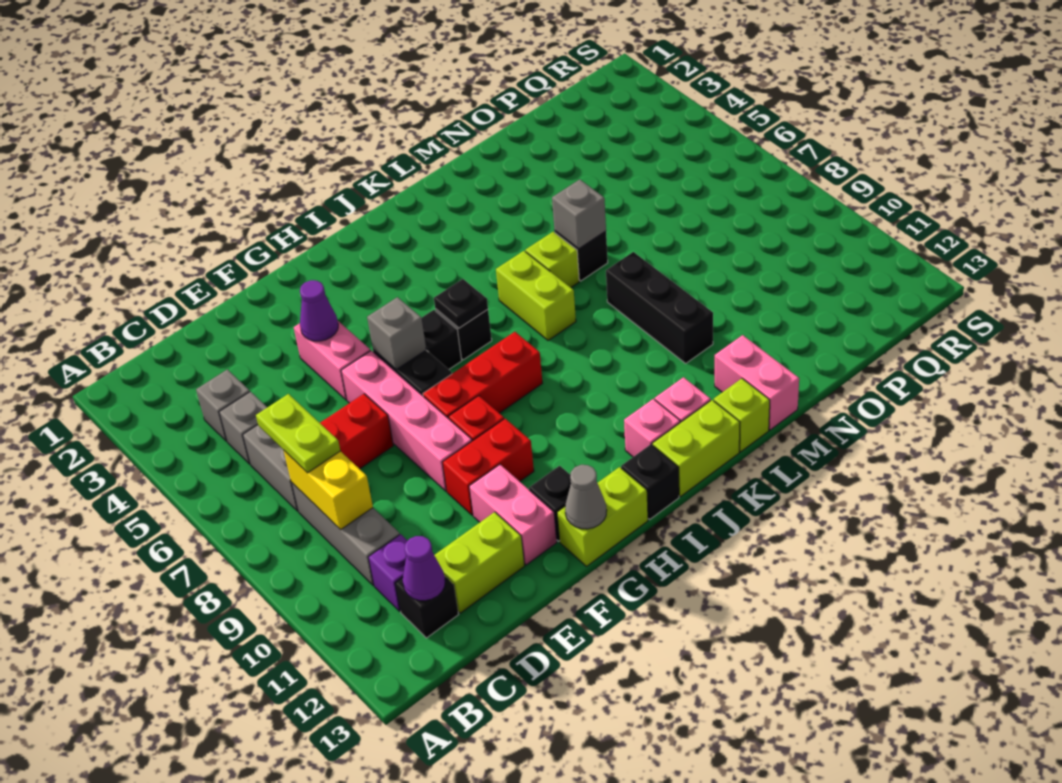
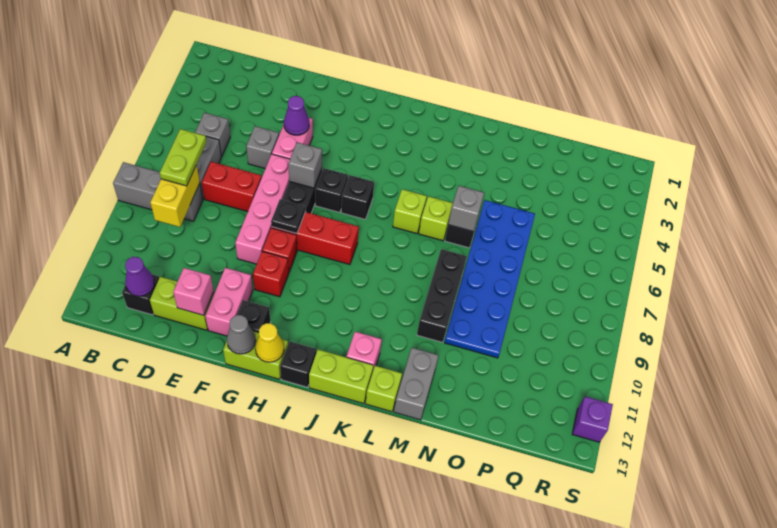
grey brick C4 level 1 -> grey brick E5 level 1
grey brick C8:C10 level 1 -> grey brick A8:C8 level 1
purple brick C11 level 1 -> purple brick S12 level 1
red brick F10:G10 level 1 -> red brick G10 level 1
none -> yellow cone H13 level 2
black plate I6 level 2 -> black plate G8 level 2
pink brick J12 level 1 -> pink brick E12 level 2
lime brick K6:K7 level 1 -> lime brick K6 level 1
pink brick M12:M13 level 1 -> grey brick M12:M13 level 1
none -> blue plate N5:O10 level 1

